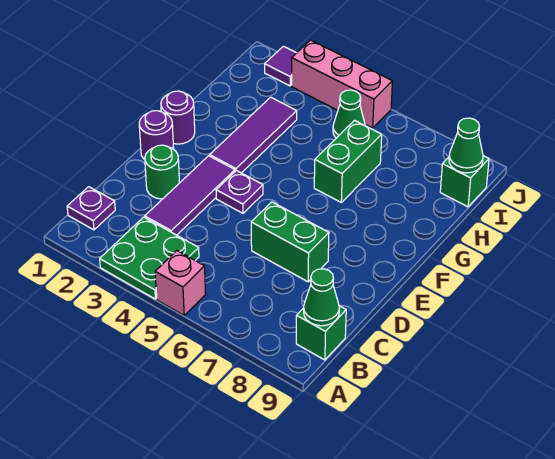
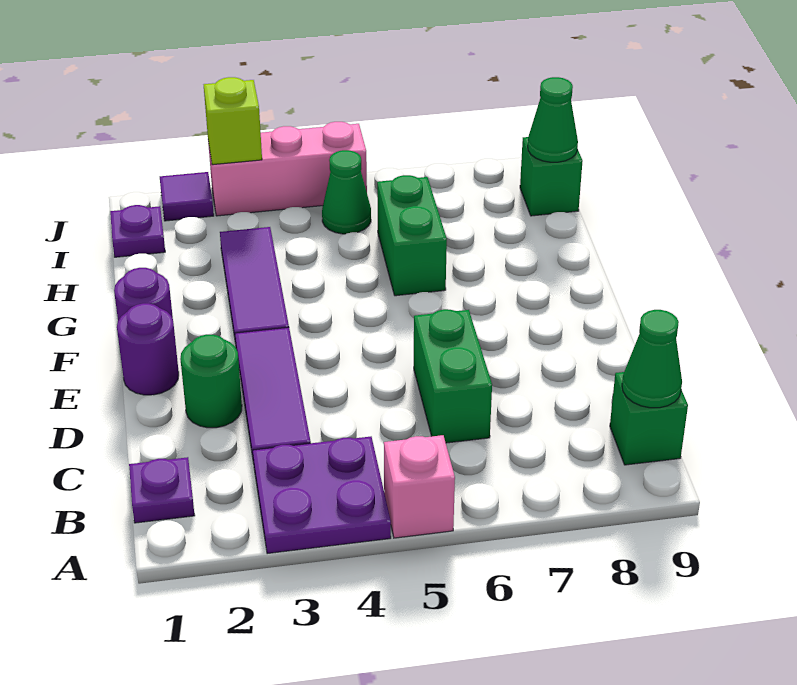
green plate A3:B4 level 1 -> purple plate A3:B4 level 1
green brick D6:D7 level 1 -> green brick C6:D6 level 1
purple plate E4 level 1 -> purple plate I1 level 1
none -> lime brick J3 level 2

